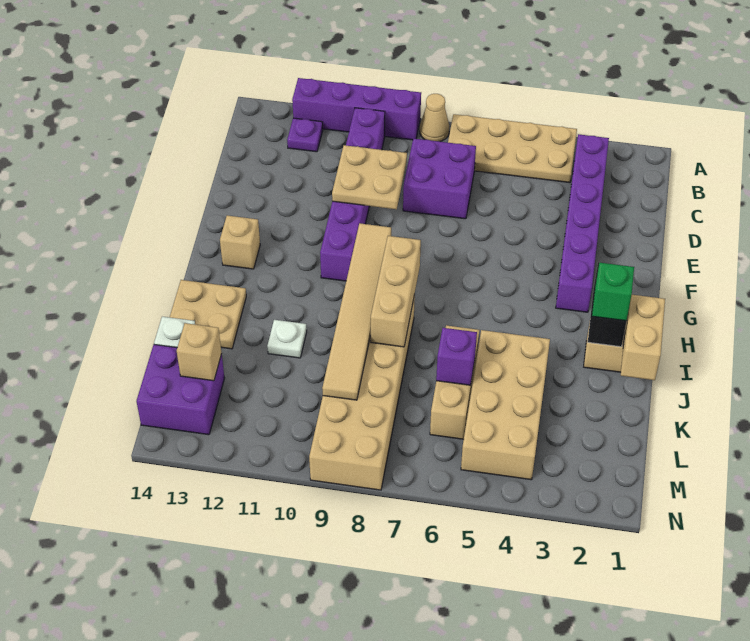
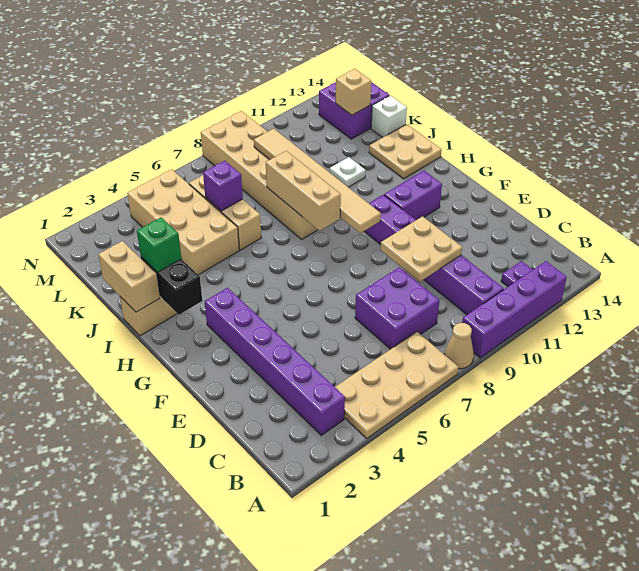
none -> purple brick G11:G12 level 1
tan brick G13 level 1 -> none

